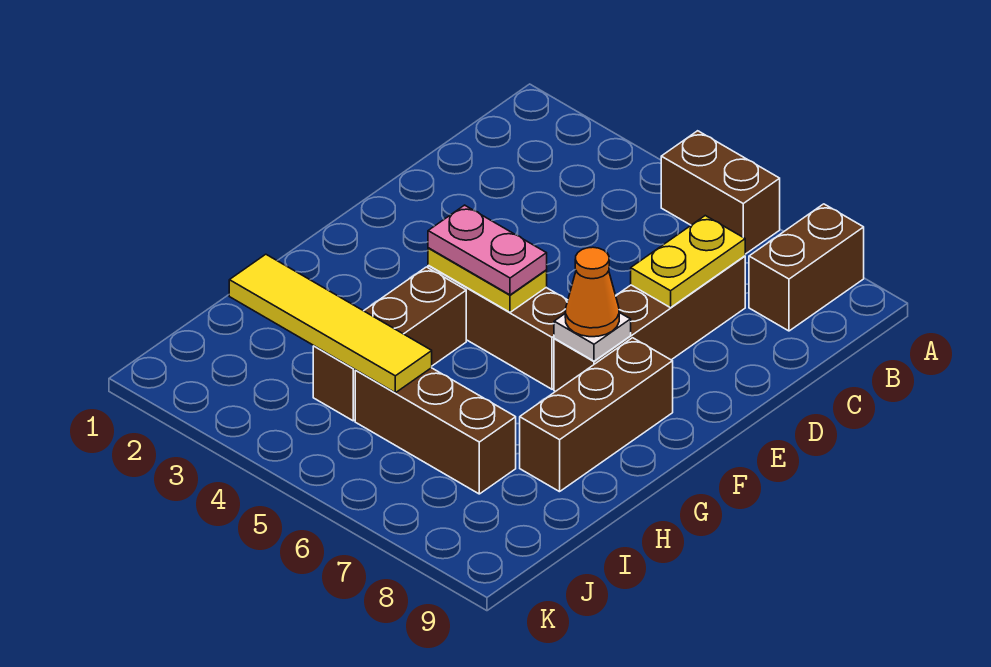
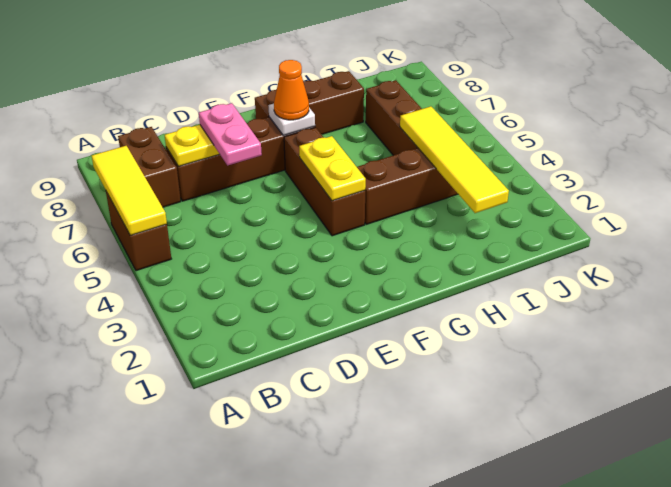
none -> yellow tile A5:A7 level 2
brown brick A8:B8 level 1 -> brown brick B7:B8 level 1
pink plate F4:F5 level 3 -> pink plate D6:D7 level 3

